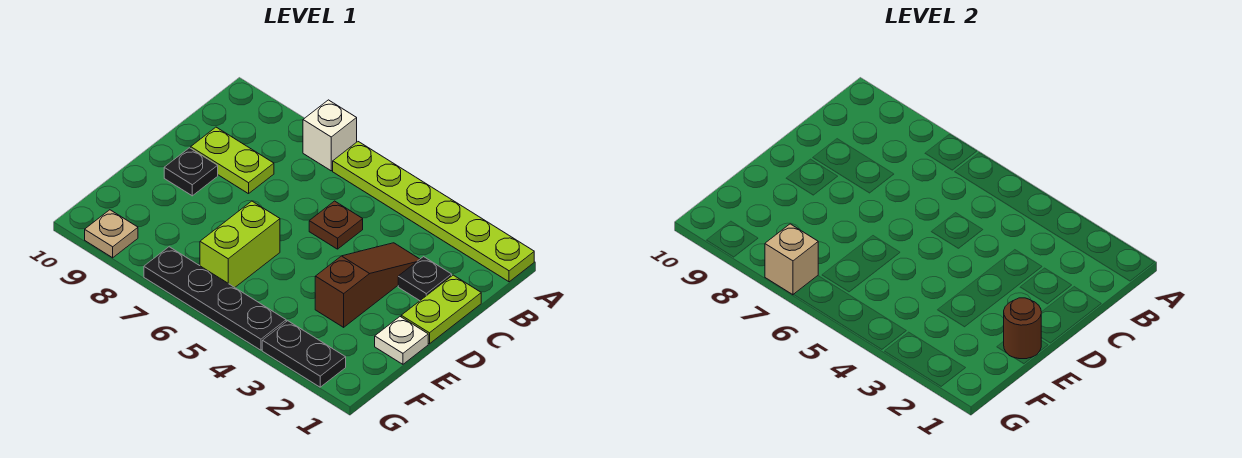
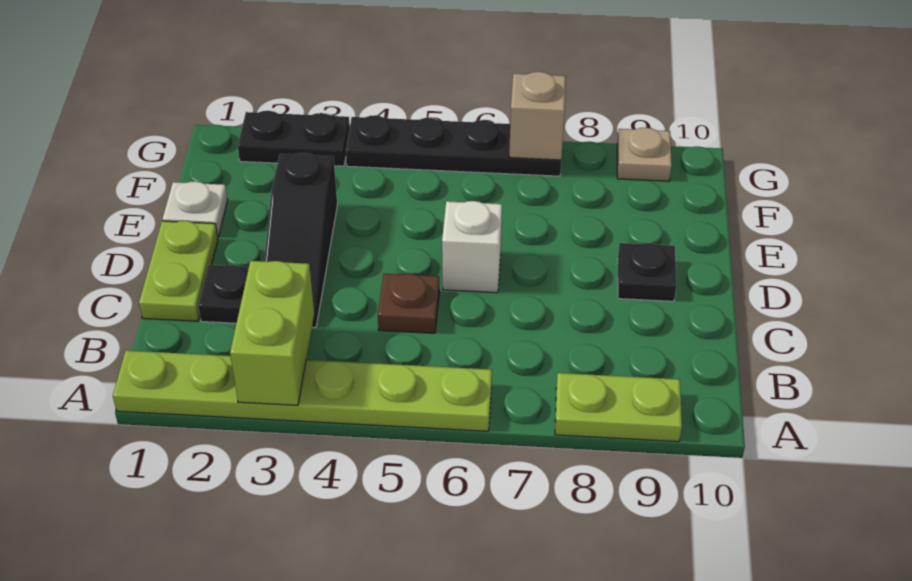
white brick A7 level 1 -> white brick D6 level 1
brown slope C3:E3 level 1 top E -> black slope C3:E3 level 1 top E
lime plate C8:C9 level 1 -> lime plate A8:A9 level 1
brown round brick E1 level 2 -> none
lime brick E6:F6 level 1 -> lime brick A3:B3 level 2

